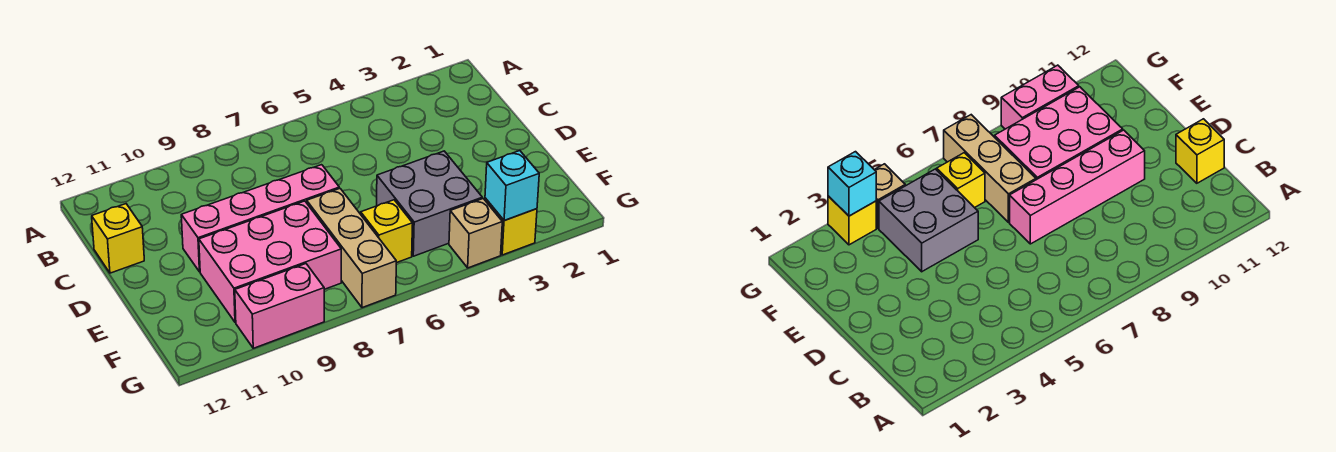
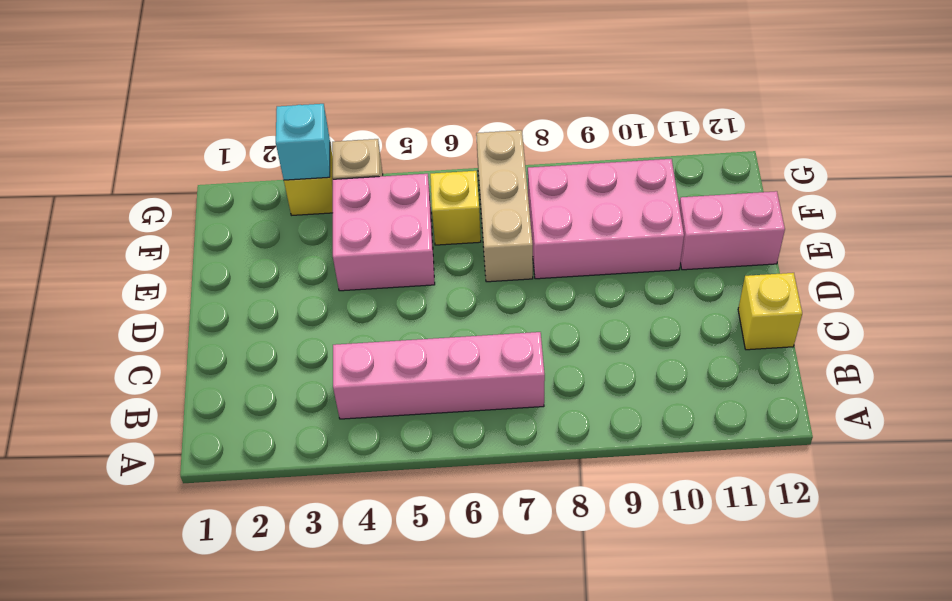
pink brick D7:D10 level 1 -> pink brick B4:B7 level 1
grey brick E4:F5 level 1 -> pink brick E4:F5 level 1
pink brick G9:G10 level 1 -> pink brick E11:E12 level 1

